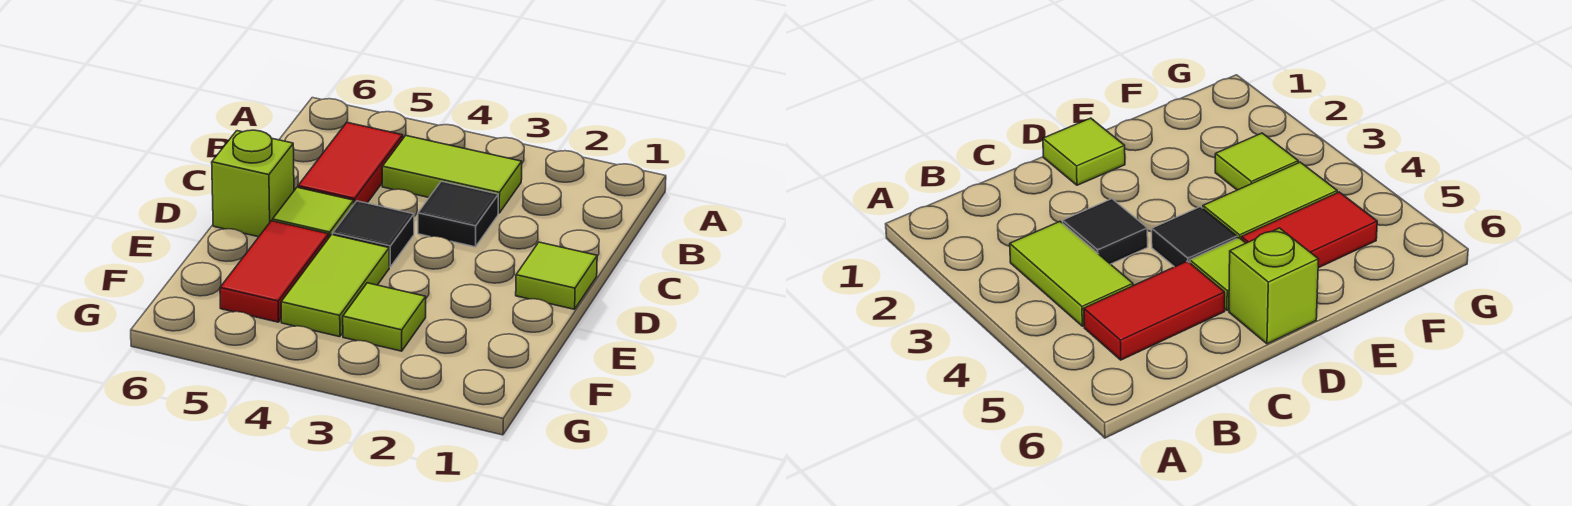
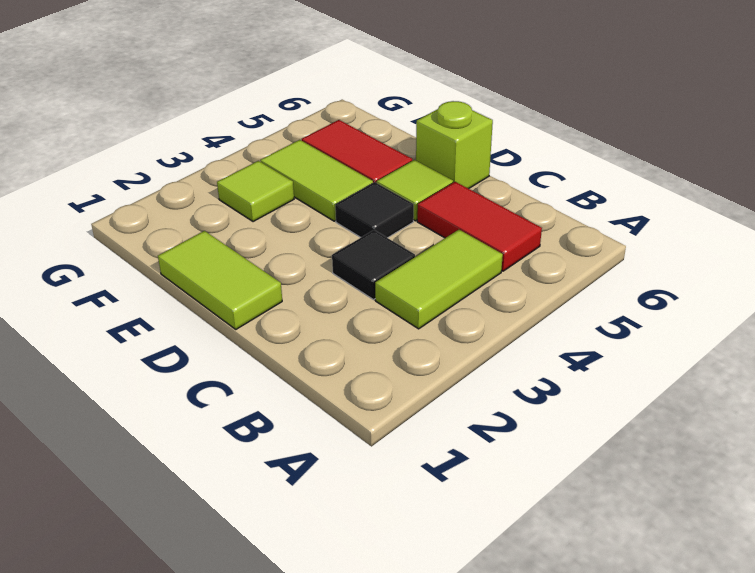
lime tile D1 level 1 -> lime tile D1:E1 level 1

